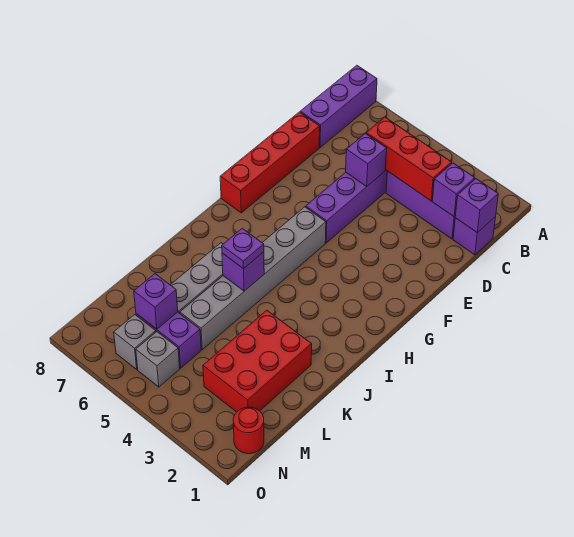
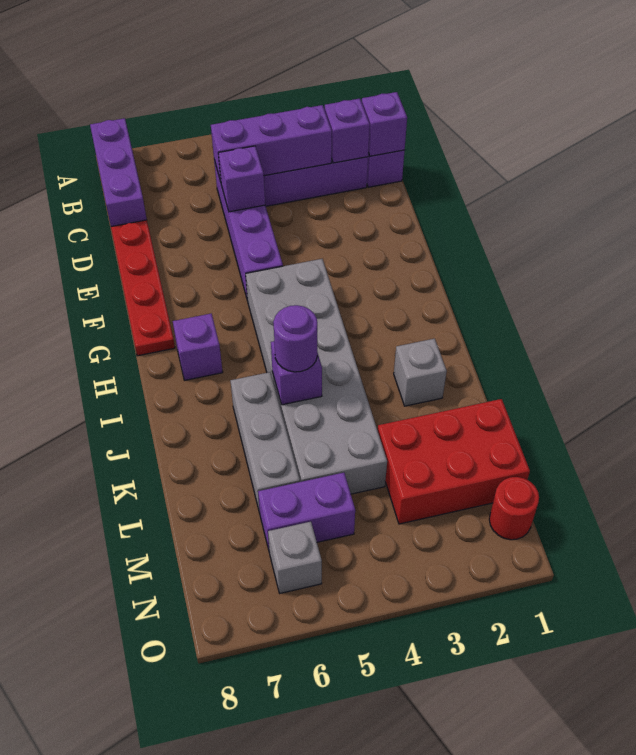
red brick C3:C5 level 2 -> purple brick C3:C5 level 2
red brick D8:G8 level 1 -> red plate D8:G8 level 1
grey brick G5:L5 level 1 -> grey brick G4:L5 level 1
purple plate J5 level 3 -> purple round brick J5 level 3
red brick K2:M3 level 1 -> red brick L1:M3 level 1
purple brick M6 level 2 -> purple brick H7 level 1
grey brick N5 level 1 -> grey brick J2 level 1

